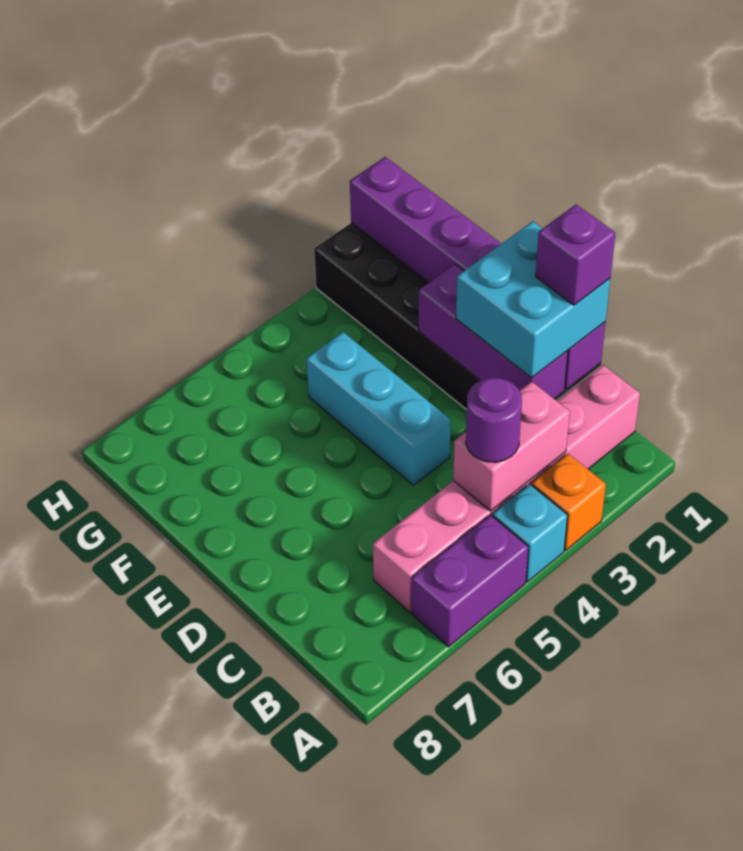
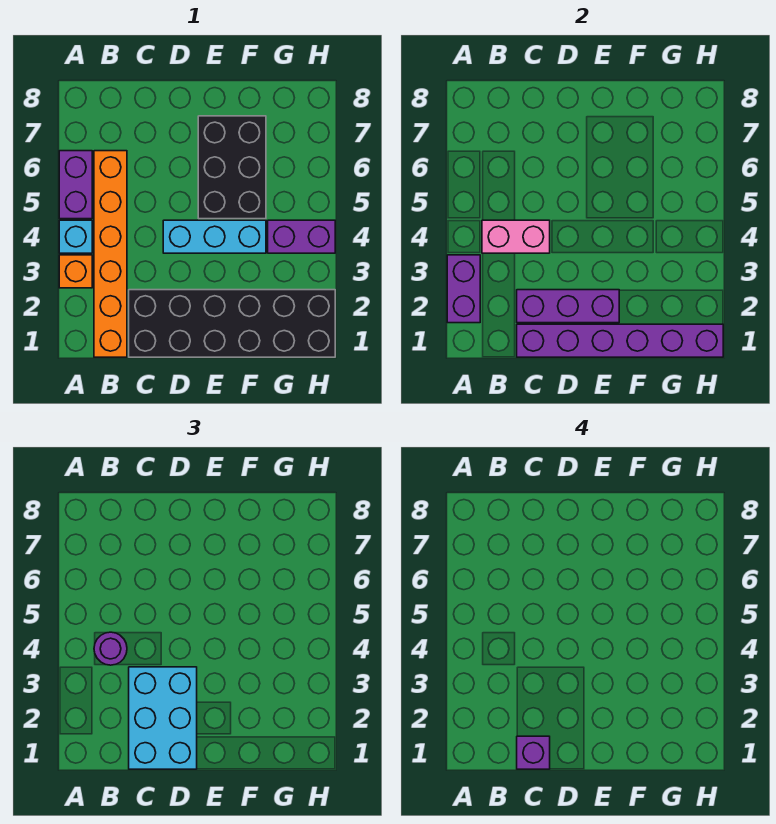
none -> purple brick A2:A3 level 2
pink brick B1:B6 level 1 -> orange brick B1:B6 level 1
pink brick B3:B4 level 2 -> pink brick B4:C4 level 2
cyan brick C1:D2 level 3 -> cyan brick C1:D3 level 3
none -> black brick E5:F7 level 1
none -> purple brick G4:H4 level 1

